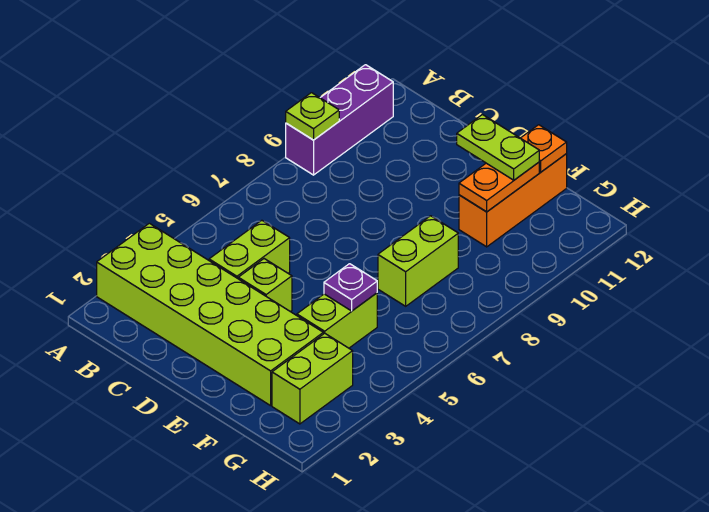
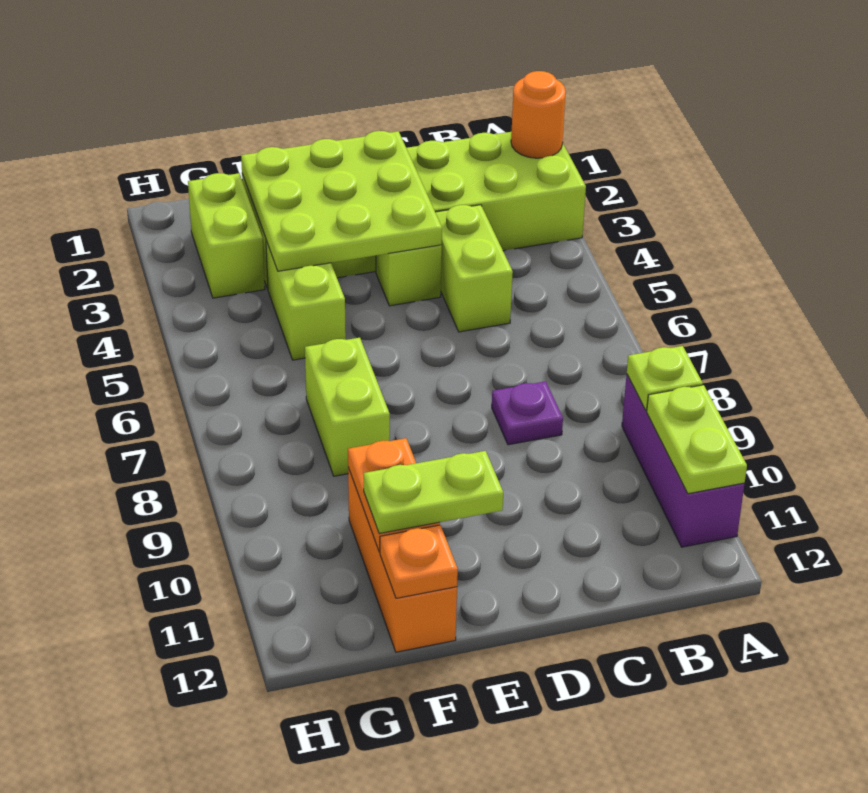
none -> orange round brick A2 level 2
none -> lime plate A10:A11 level 2
none -> lime plate D2:F4 level 2
purple plate F5 level 2 -> purple plate C8 level 1

